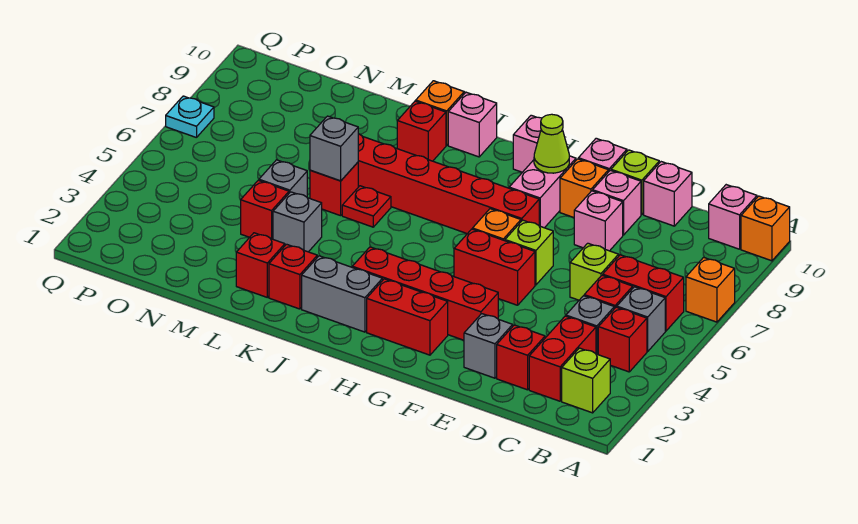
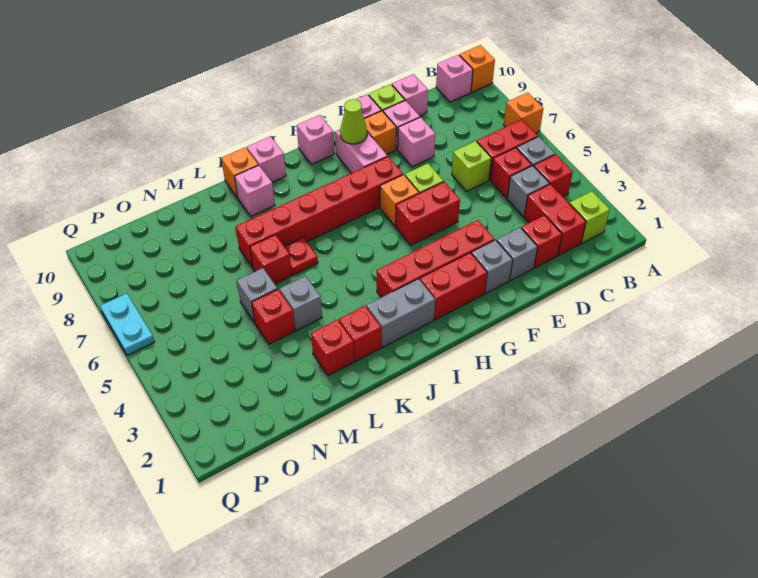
red brick K9 level 1 -> pink brick K9 level 1
grey brick L6 level 2 -> grey brick F2 level 1
cyan plate Q7 level 1 -> cyan plate Q6:Q7 level 1

